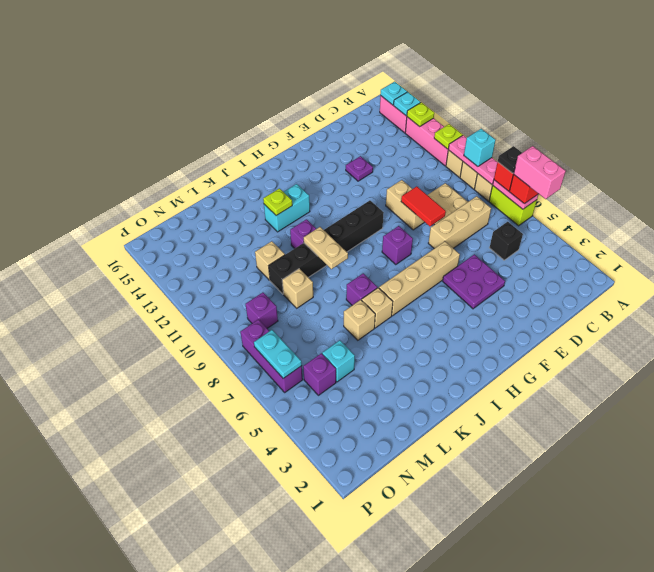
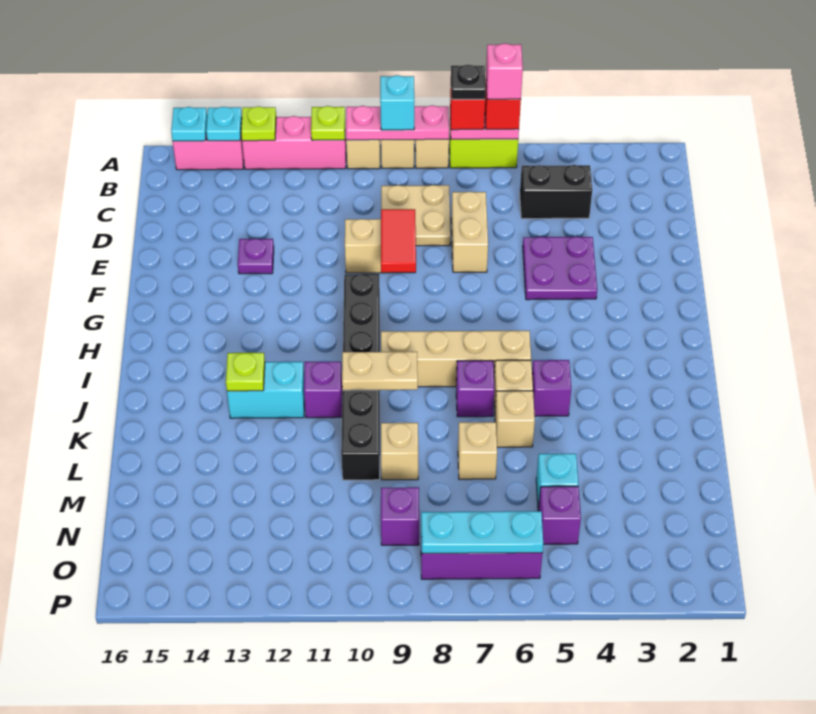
pink brick A5:A6 level 4 -> pink brick A6 level 4
black brick C5 level 1 -> black brick C4:C5 level 1
tan brick C7:E7 level 1 -> tan brick D7:E7 level 1
red tile E8:E9 level 2 -> red tile E9:F9 level 2
tan brick F6:I6 level 1 -> tan brick I6:I9 level 1
purple brick G8 level 1 -> purple brick J5 level 1
cyan brick I13:J13 level 1 -> cyan brick J12:J13 level 1
tan brick L11 level 1 -> tan brick L7 level 1
cyan plate O6:O7 level 2 -> cyan plate O6:O8 level 2

